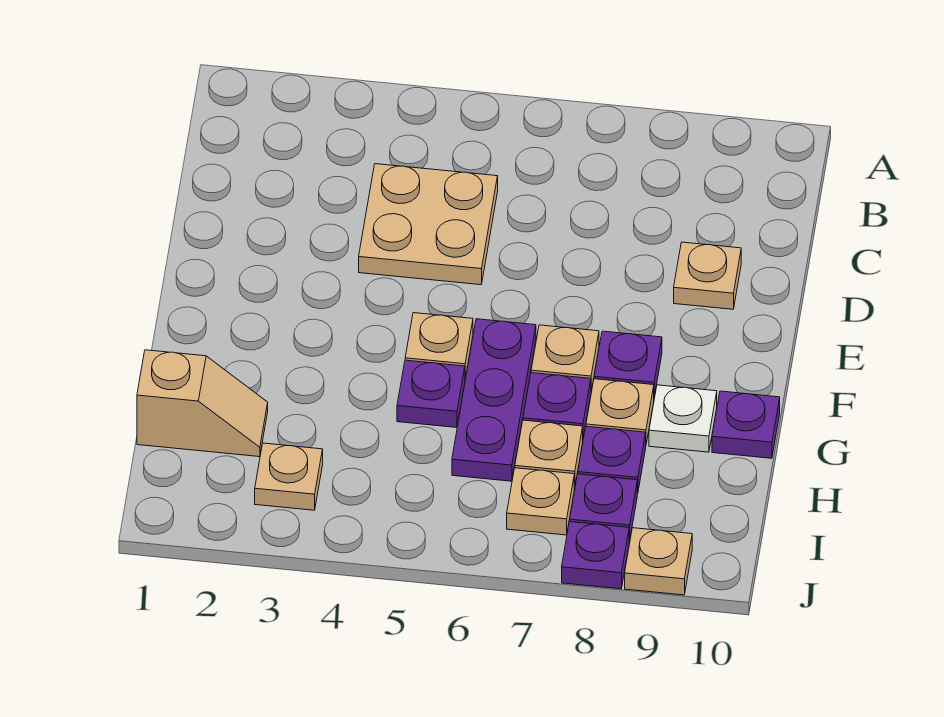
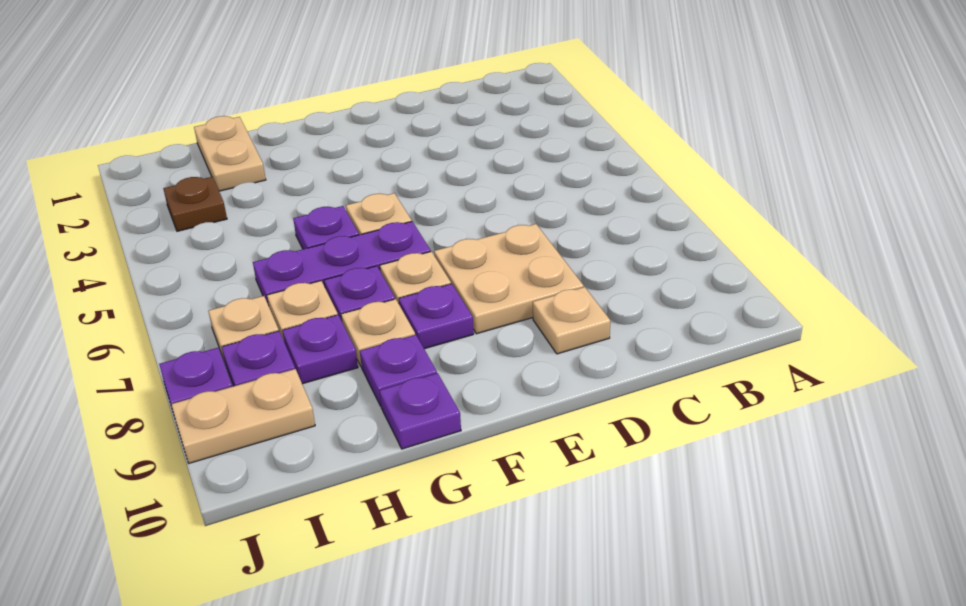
tan plate C4:D5 level 1 -> tan plate D7:E8 level 1
white plate G9 level 1 -> purple plate G9 level 1
tan slope H1:H2 level 1 top 1 -> tan plate H1:H2 level 1
tan plate I3 level 1 -> brown plate I3 level 1
tan plate J9 level 1 -> tan plate I9:J9 level 1

